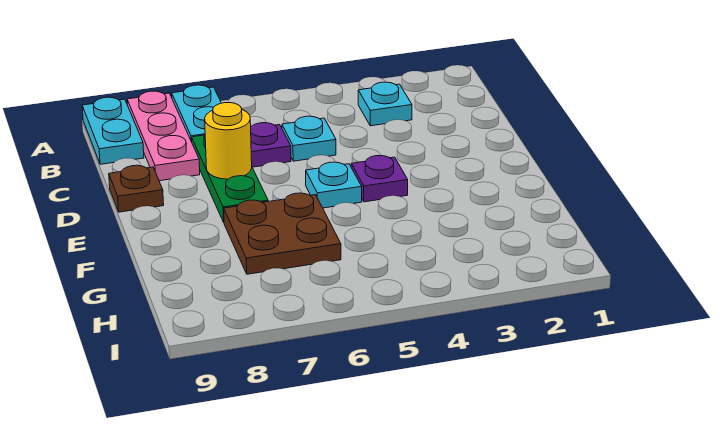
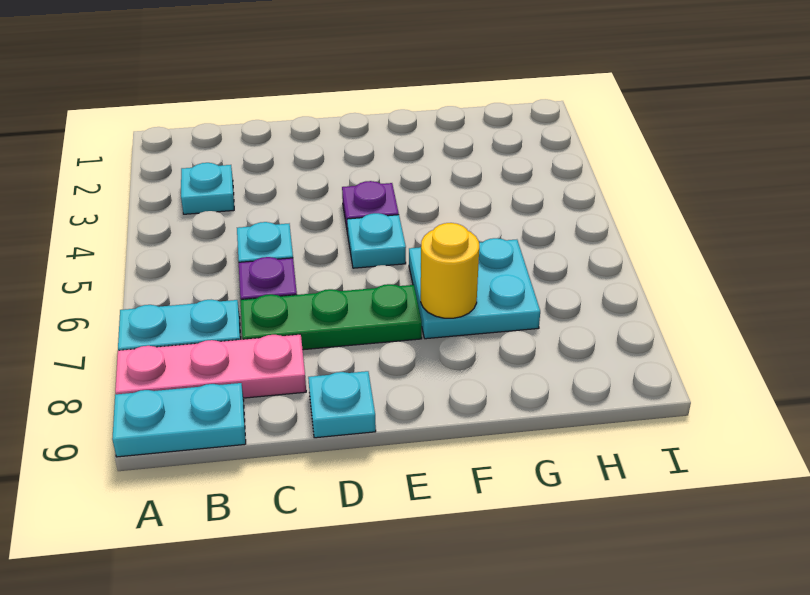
yellow round brick D7 level 2 -> yellow round brick F7 level 2
brown plate D9 level 1 -> cyan plate D9 level 1
brown plate F6:G7 level 1 -> cyan plate F6:G7 level 1

